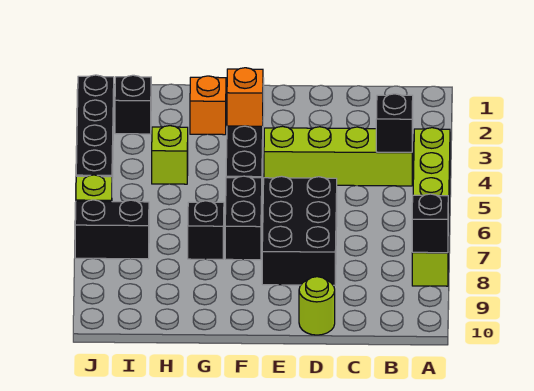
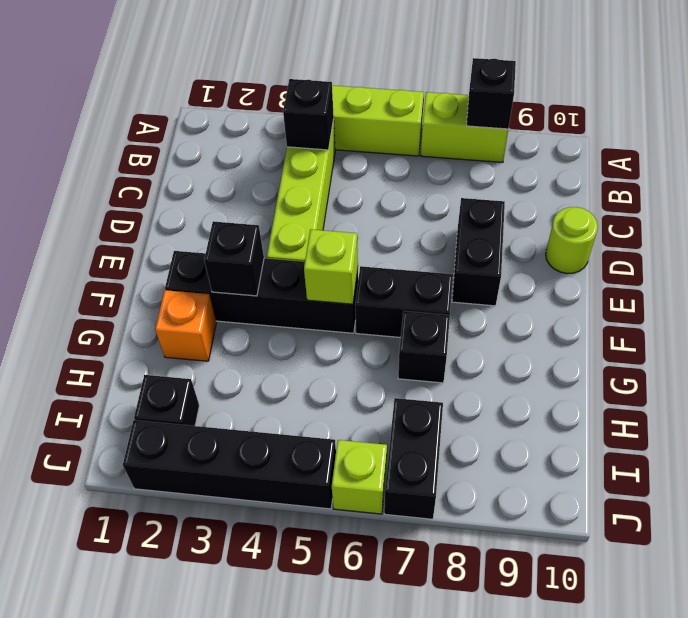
black brick D6:E8 level 1 -> black brick D8:E8 level 1
orange brick F3 level 2 -> black brick F3 level 2
lime brick H4 level 1 -> lime brick F5 level 2

